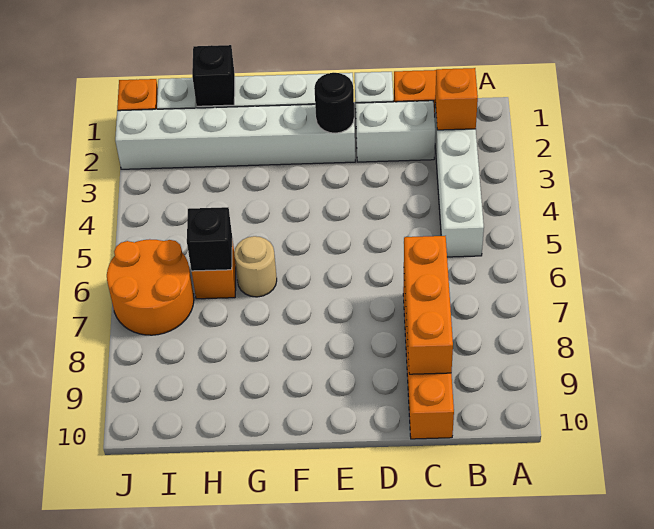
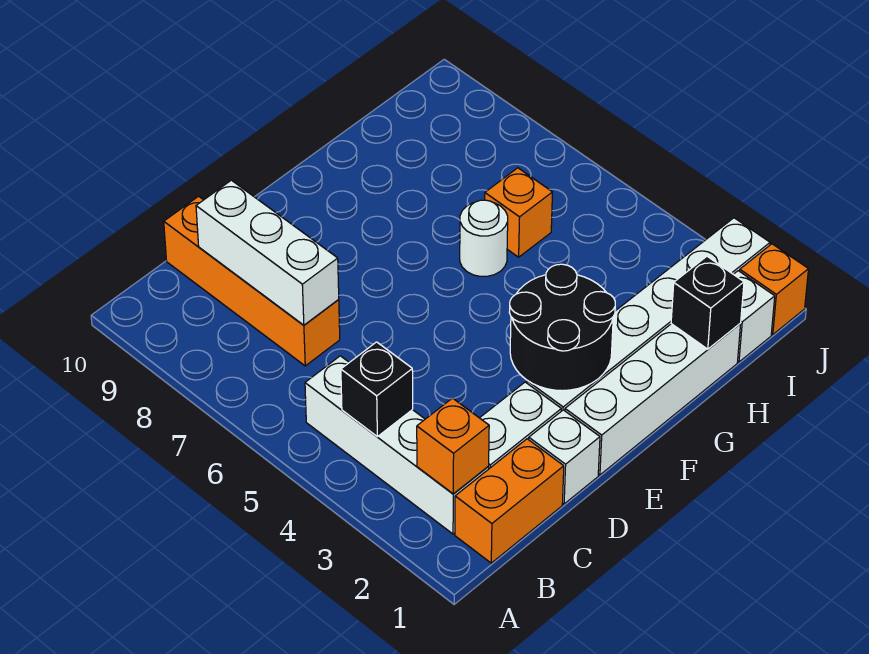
orange brick C7:C9 level 2 -> white brick C7:C9 level 2
black round brick E2 level 2 -> black round brick E2:F3 level 2
tan round brick G6 level 1 -> white round brick G6 level 1
black brick H6 level 2 -> black brick B4 level 2
orange round brick I6:J7 level 1 -> none

